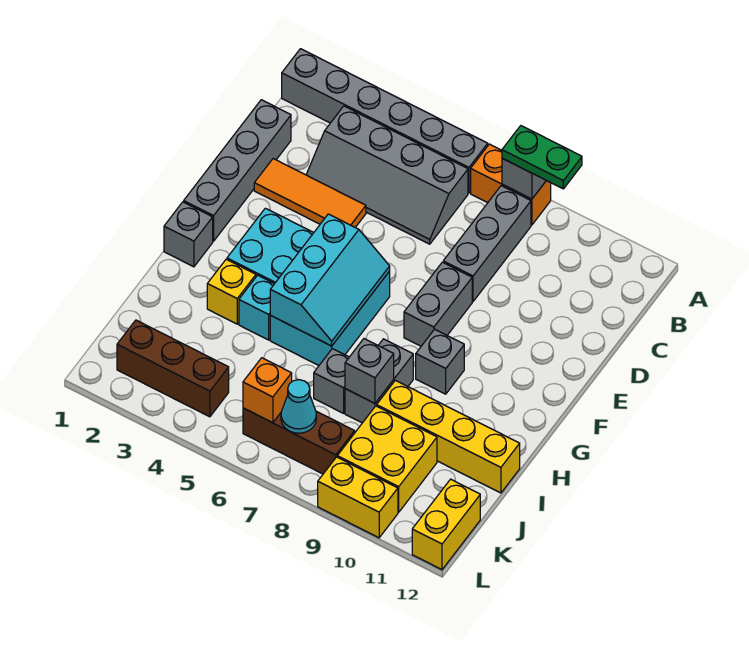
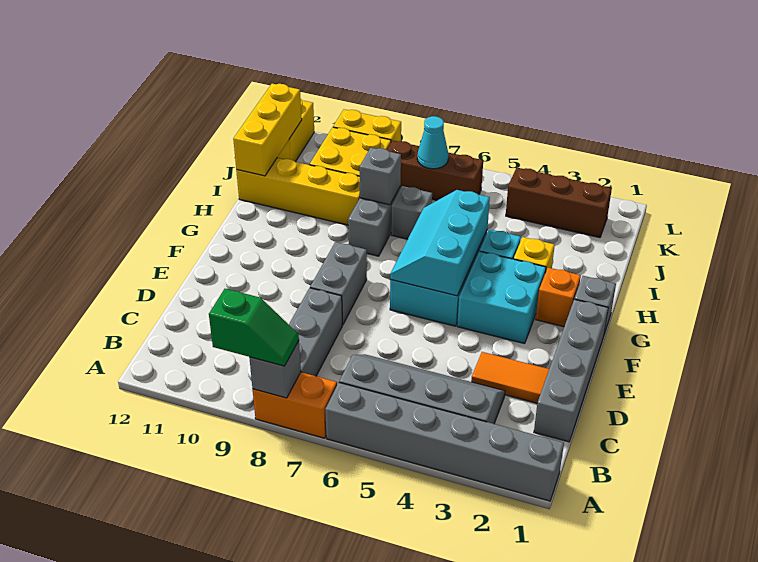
green plate A8:A9 level 3 -> green slope A8:A9 level 3 top 9
orange tile D2:D4 level 1 -> orange tile D2:D3 level 1
grey brick G9 level 1 -> none
none -> yellow brick I12:K12 level 2
orange brick K6 level 2 -> orange brick G2 level 1

